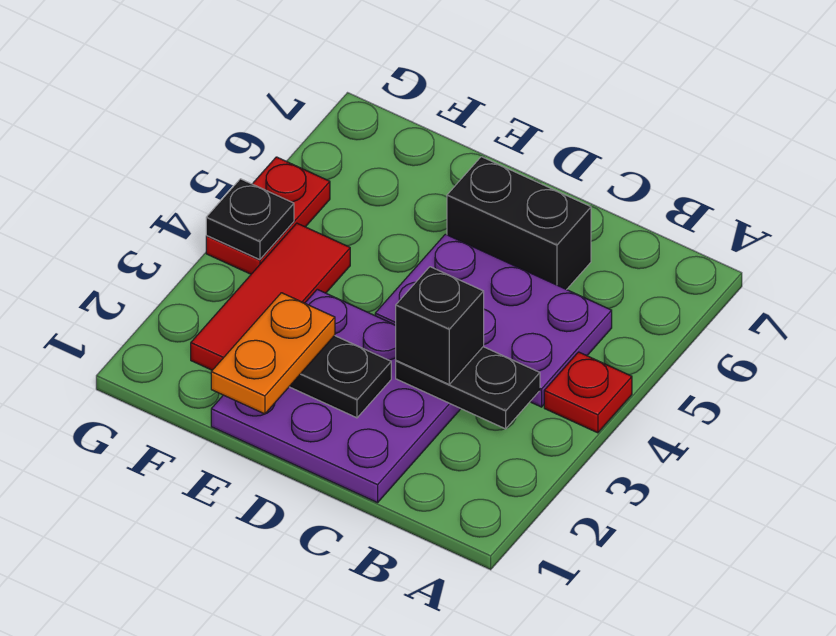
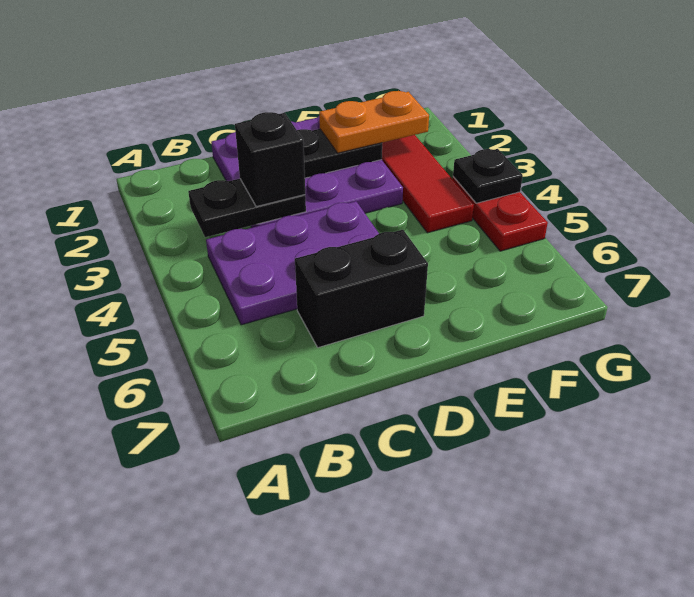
red plate A4 level 1 -> none
orange plate E1:E2 level 3 -> orange plate E2:F2 level 3

